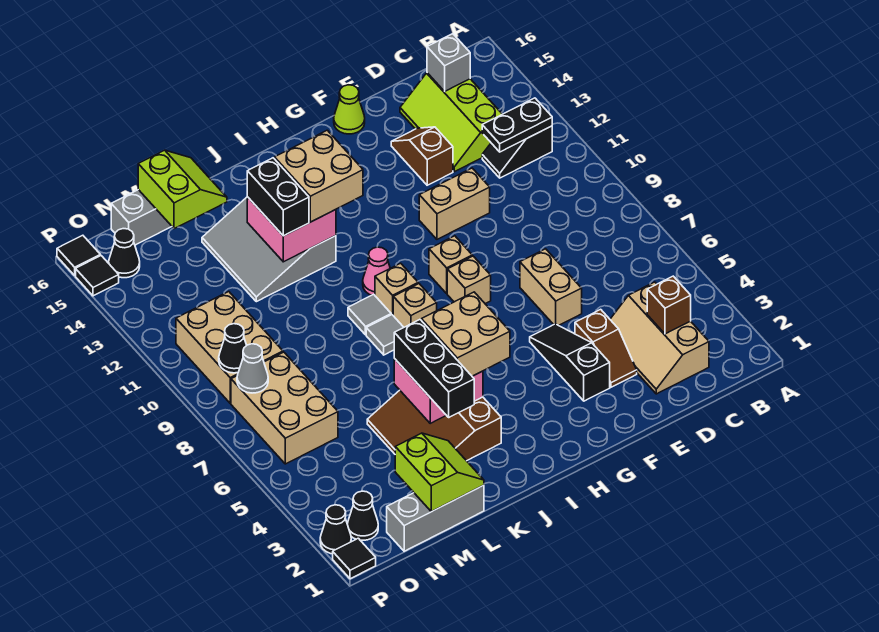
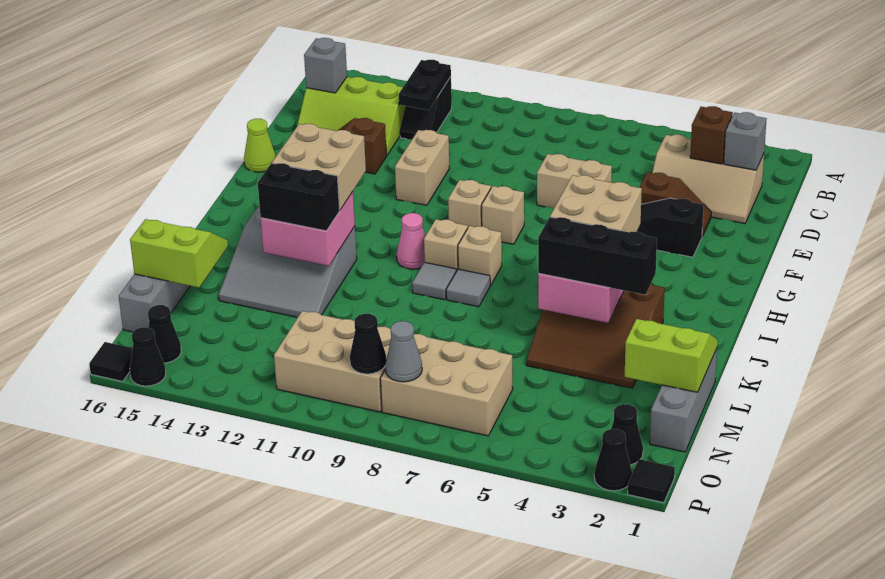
none -> grey brick C2 level 2
black tile P15 level 1 -> black cone P15 level 1

